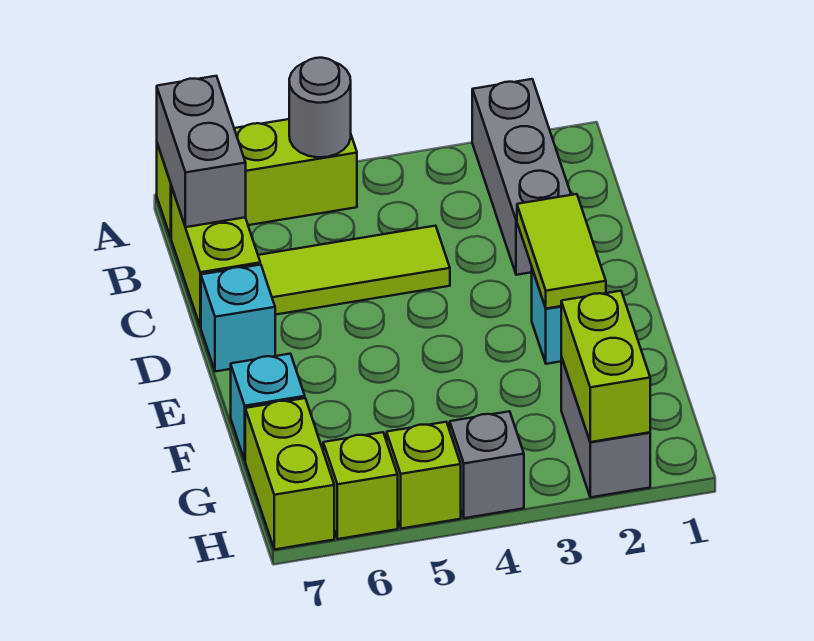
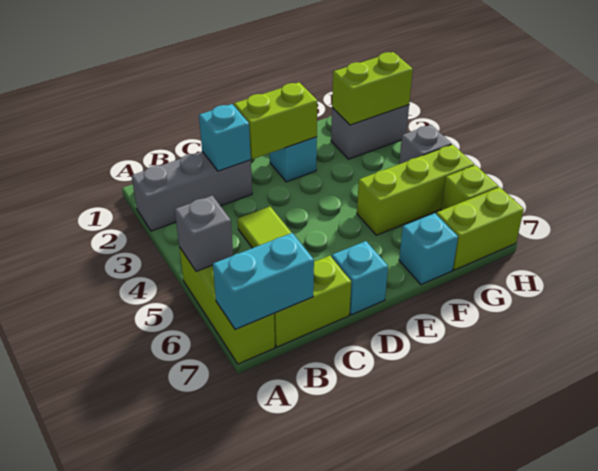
grey round brick A5 level 2 -> grey brick A5 level 2
grey brick A7:B7 level 2 -> cyan brick A7:B7 level 2
none -> cyan brick C2 level 2
lime tile D2:E2 level 2 -> lime brick D2:E2 level 2
lime brick H5 level 1 -> lime brick F5:H5 level 1

